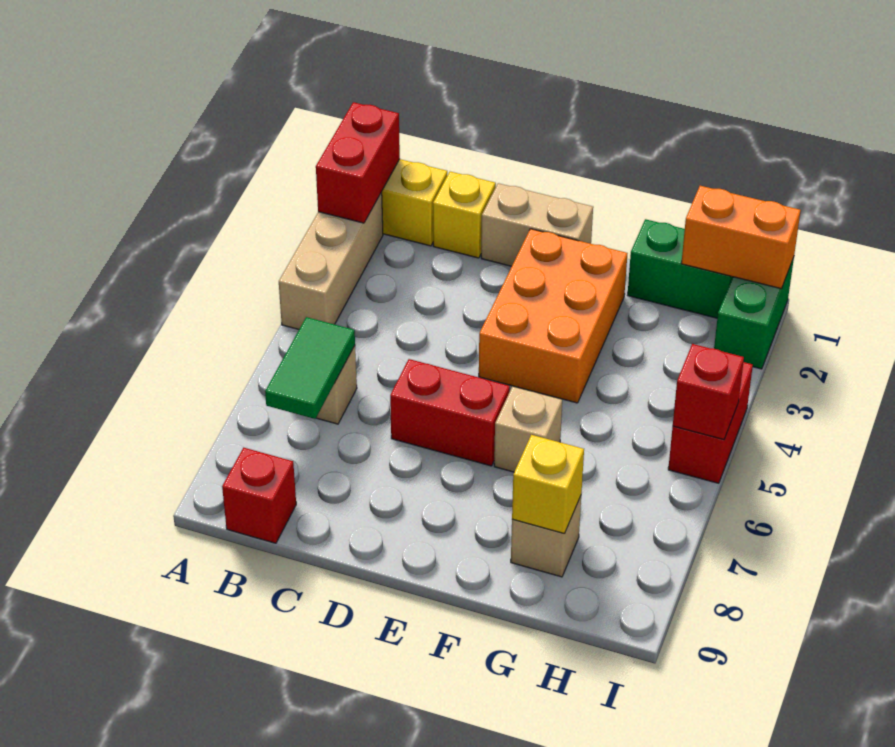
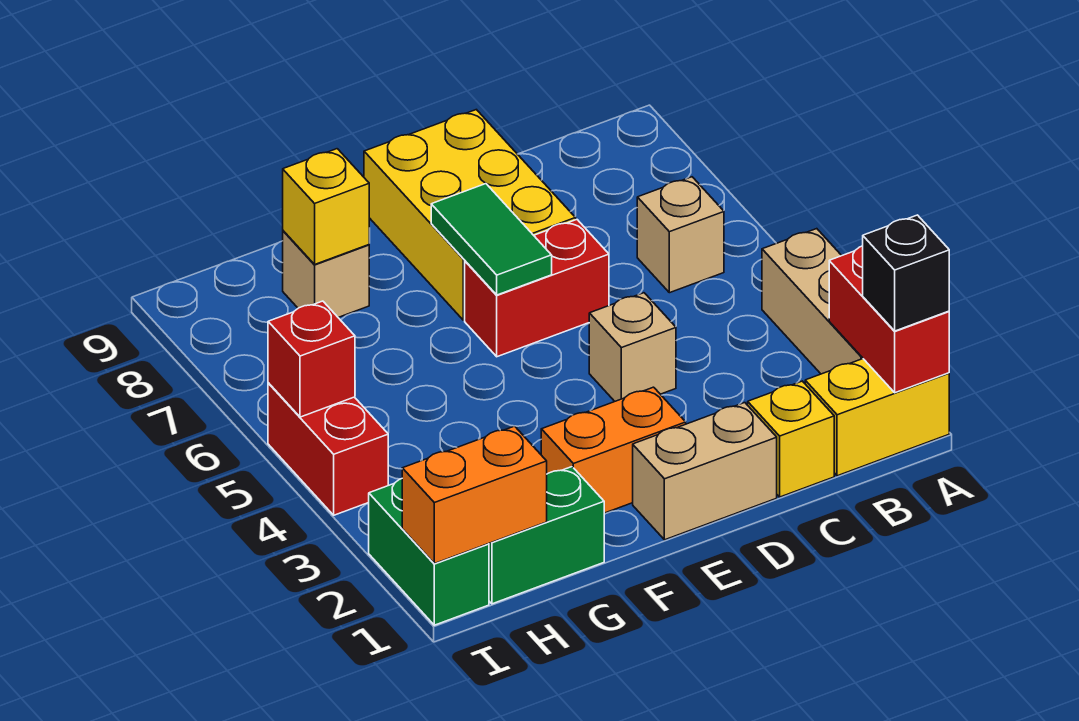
none -> black brick A1 level 3
green tile B6:B7 level 2 -> green tile E6:E7 level 2
red brick B9 level 1 -> none
none -> yellow brick D7:E9 level 1
orange brick E2:F4 level 1 -> orange brick E2:F2 level 1
tan brick F6 level 1 -> tan brick D4 level 1

